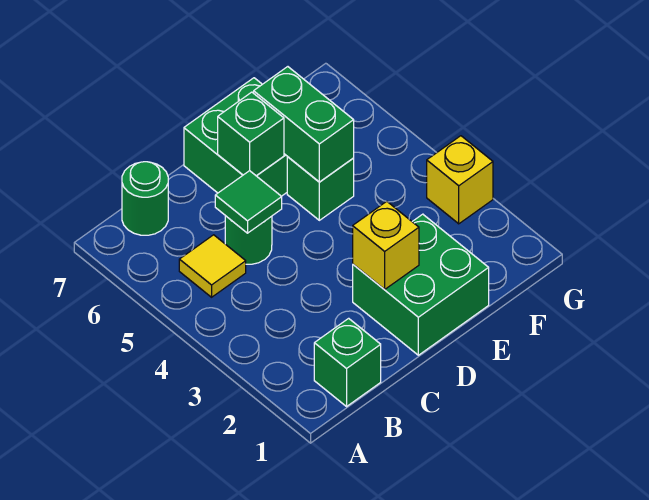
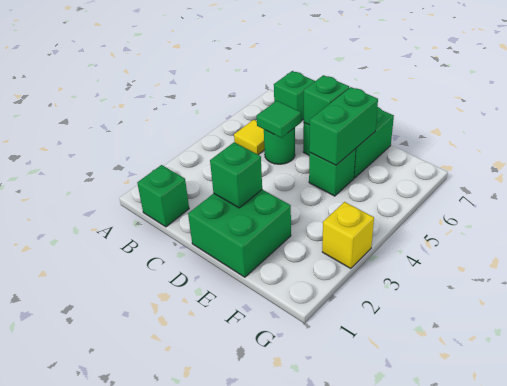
green round brick B7 level 1 -> green brick B7 level 1
yellow brick D2 level 2 -> green brick D2 level 2

